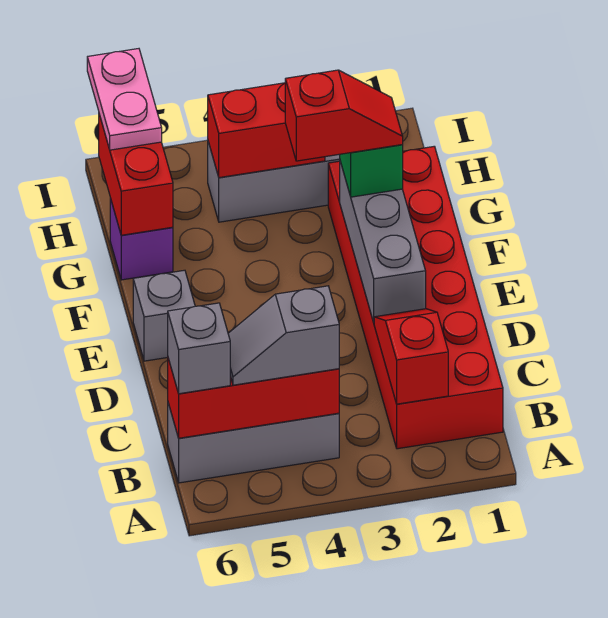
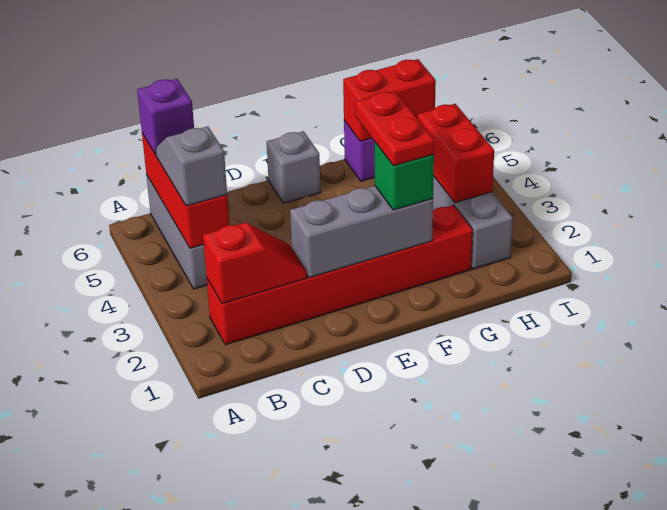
red brick B1:G2 level 1 -> red brick B2:G2 level 1
grey brick B6 level 3 -> purple brick B6 level 3
red slope F2:F3 level 4 top 3 -> red plate F2:F3 level 4
pink plate H6:I6 level 3 -> none

